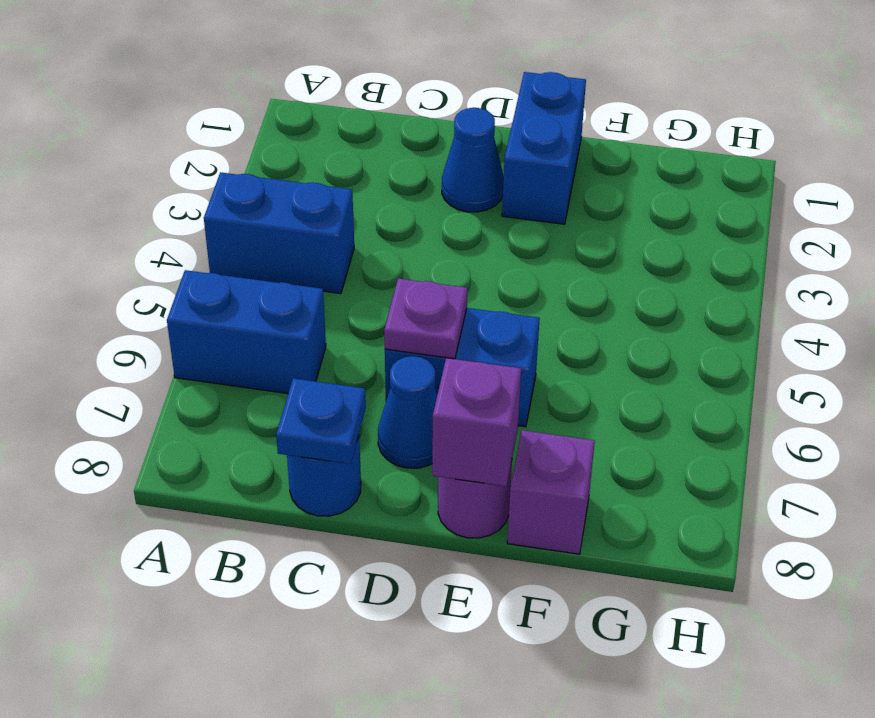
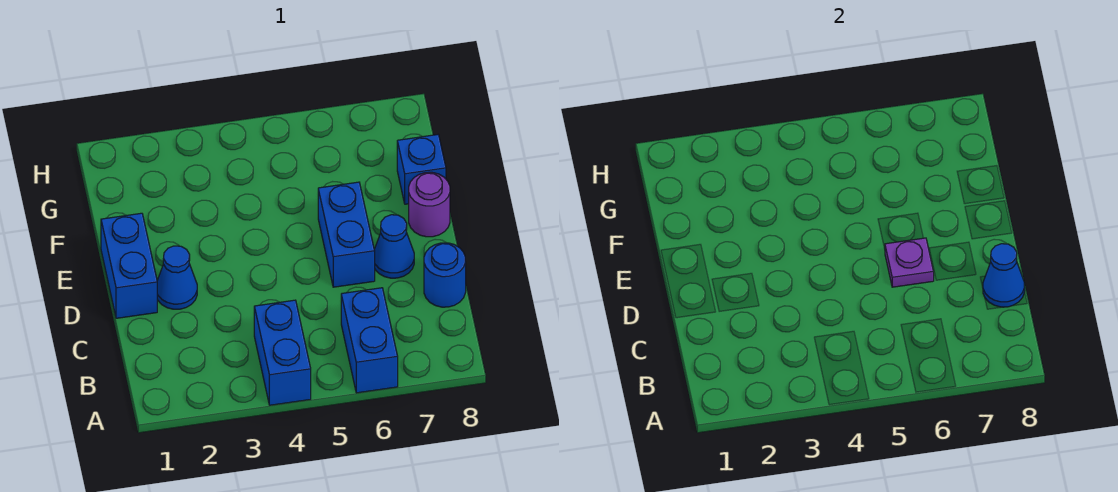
blue plate C8 level 2 -> blue cone C8 level 2
blue brick E1:E2 level 1 -> blue brick D1:E1 level 1
purple brick E8 level 2 -> none
purple brick F8 level 1 -> blue brick F8 level 1

